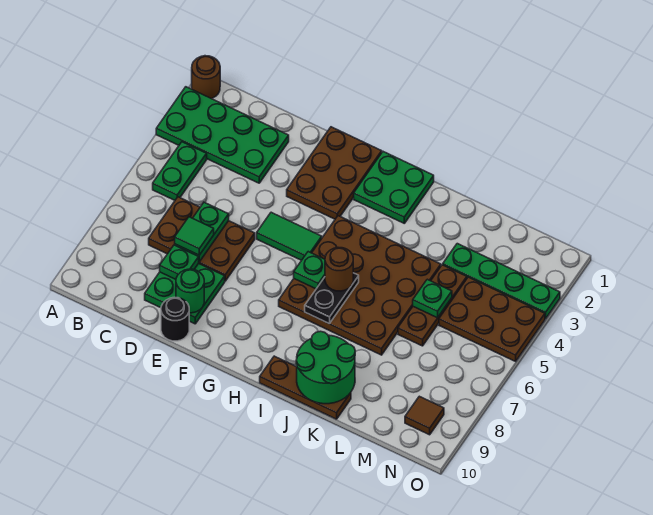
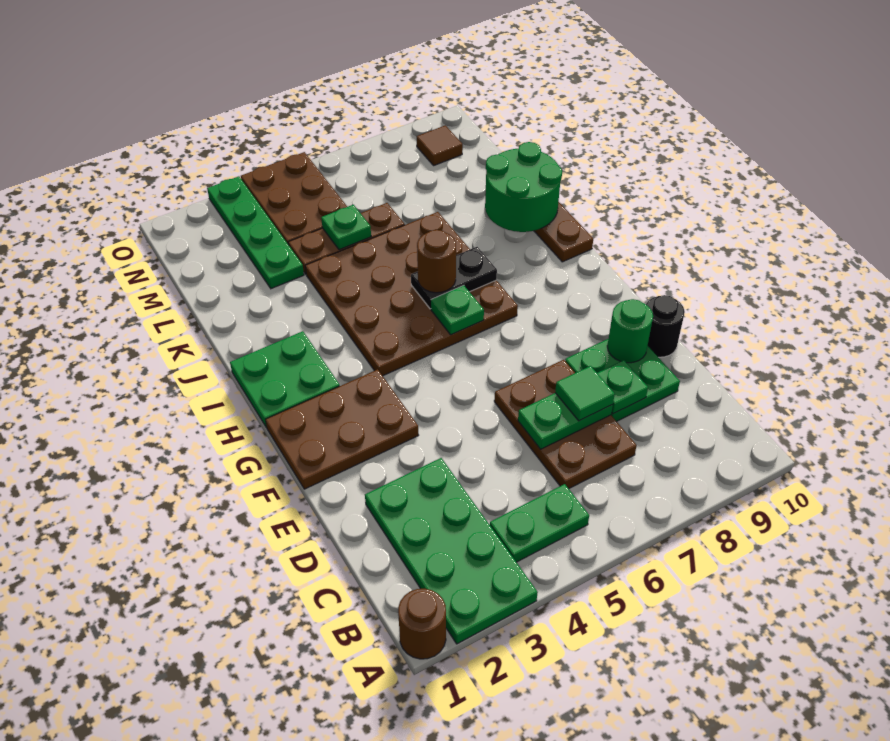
green tile F5:G5 level 1 -> none

